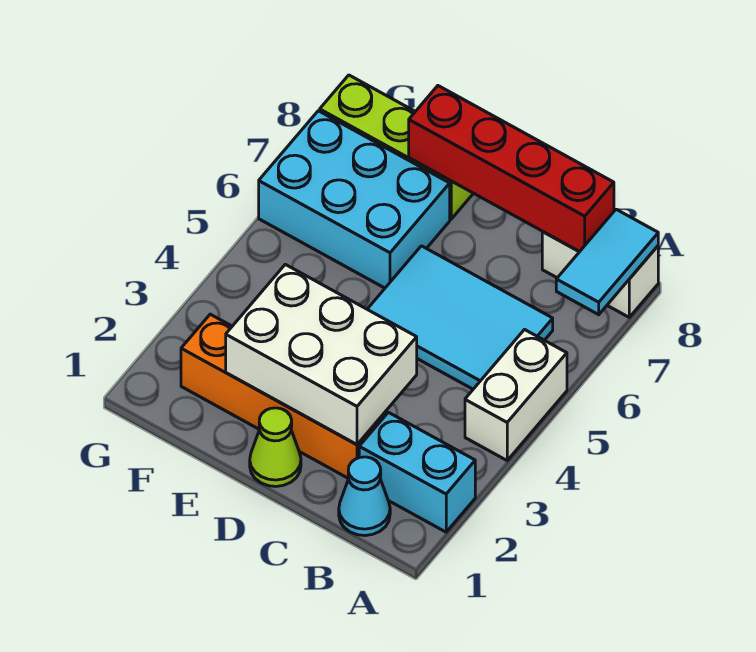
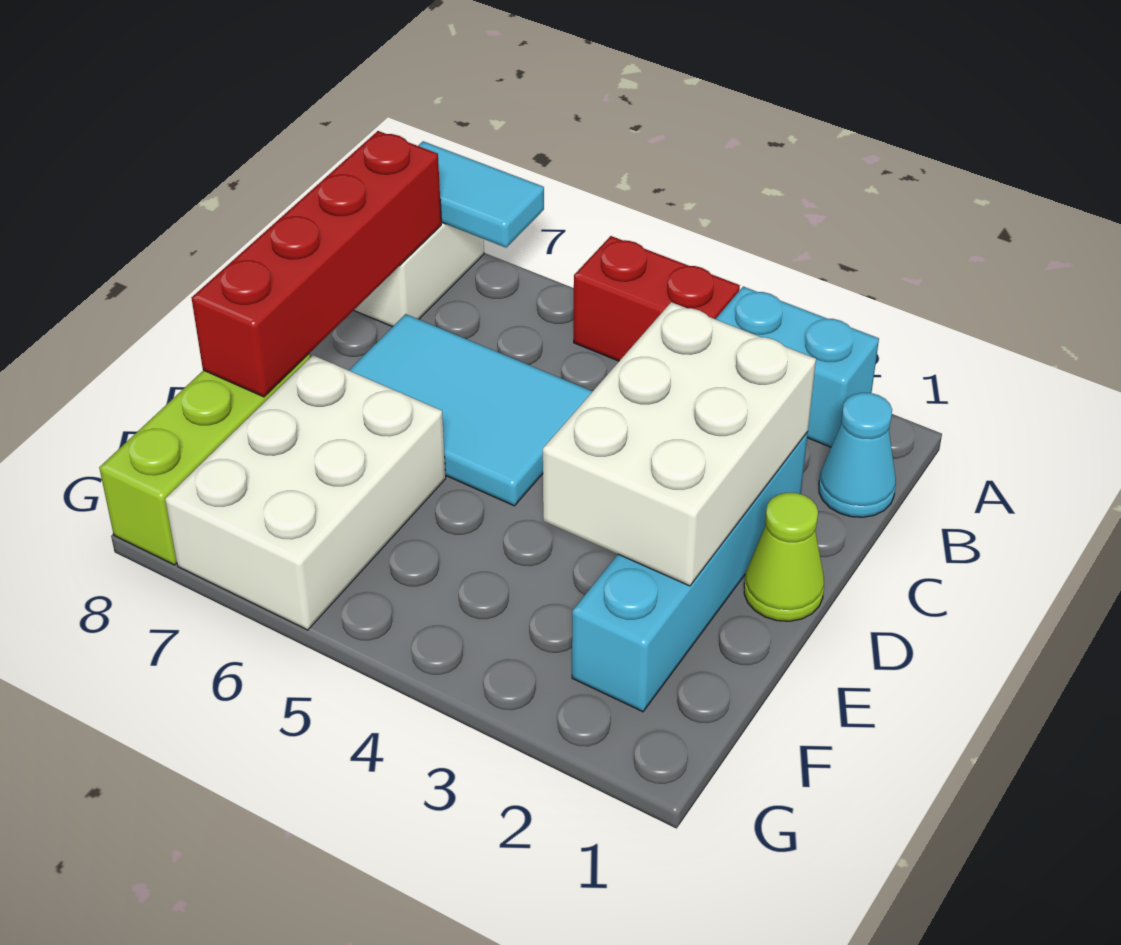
cyan brick A2:B2 level 1 -> cyan brick A2:A3 level 1
white brick A4:A5 level 1 -> red brick A4:A5 level 1
cyan tile B5:D6 level 1 -> cyan tile C5:D7 level 1
orange brick C2:F2 level 1 -> cyan brick C2:F2 level 1
cyan brick E6:G7 level 1 -> white brick E6:G7 level 1

